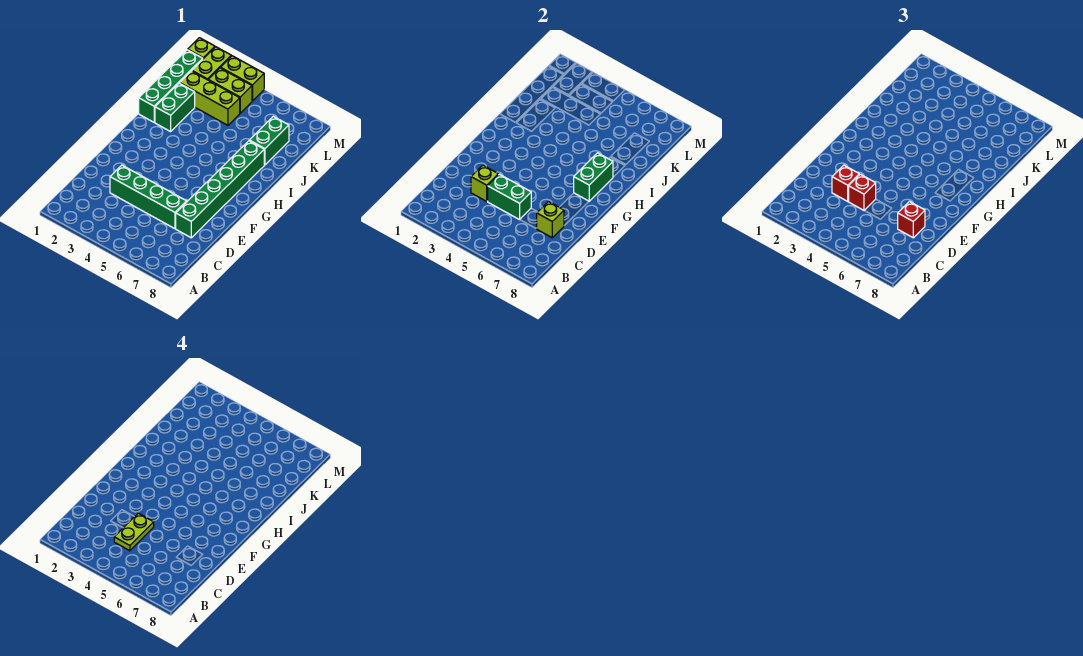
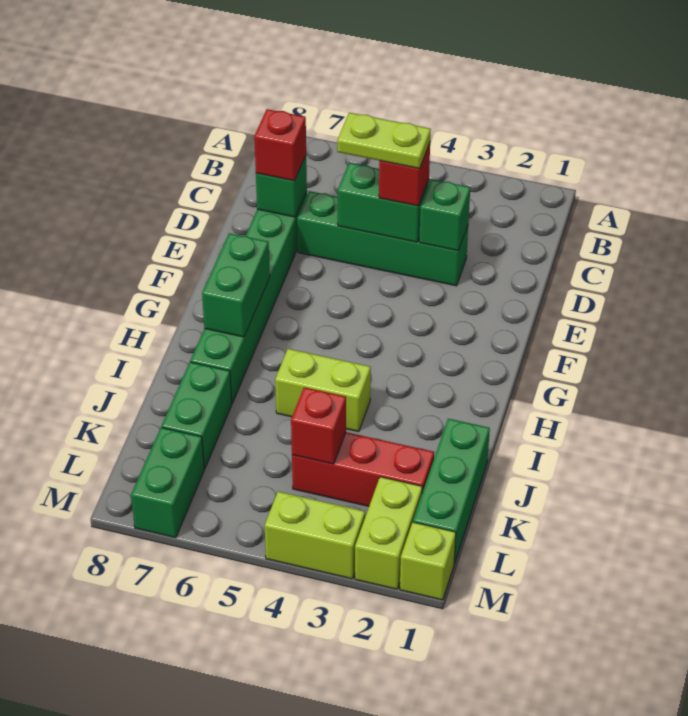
lime plate C4:D4 level 4 -> lime plate D4:D5 level 4
lime brick D3 level 2 -> green brick D3 level 2
red brick D3 level 3 -> red brick K4 level 2
lime brick D7 level 2 -> green brick D7 level 2
green brick I1:L1 level 1 -> green brick J1:L1 level 1
green brick I2:J2 level 1 -> green brick L7:M7 level 1
lime brick K2:K4 level 1 -> red brick K2:K4 level 1
lime brick L3:L4 level 1 -> lime brick I4:I5 level 1

